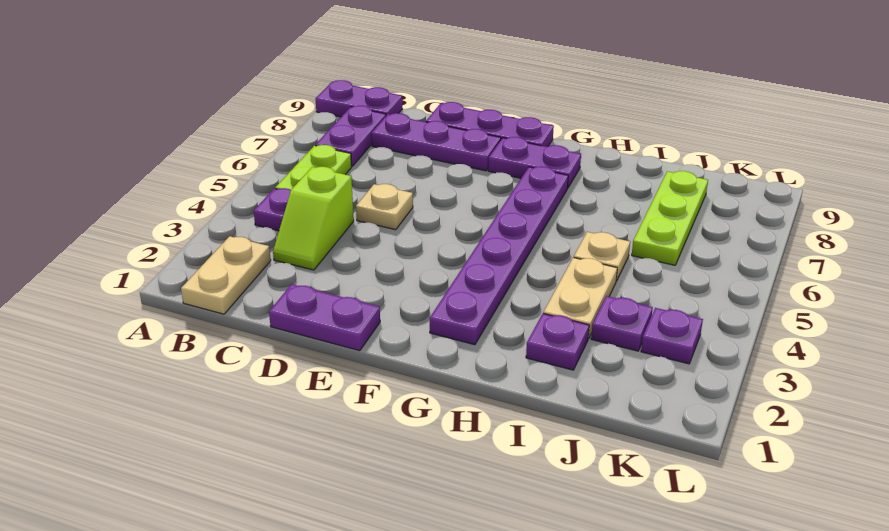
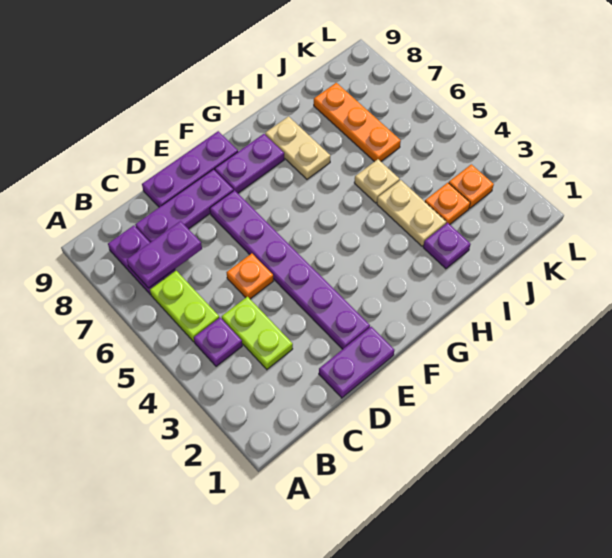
purple plate A9:B9 level 1 -> purple plate B7:C7 level 2
tan plate B1:B2 level 1 -> tan plate H7:H8 level 1
lime slope C3:C4 level 1 top 4 -> lime plate C3:C4 level 1
tan plate D5 level 1 -> orange plate D5 level 1
purple plate G2:G7 level 1 -> purple plate E2:E7 level 1
purple plate J3 level 1 -> orange plate J3 level 1
lime plate J6:J8 level 1 -> orange plate J6:J8 level 1
purple plate K3 level 1 -> orange plate K3 level 1

